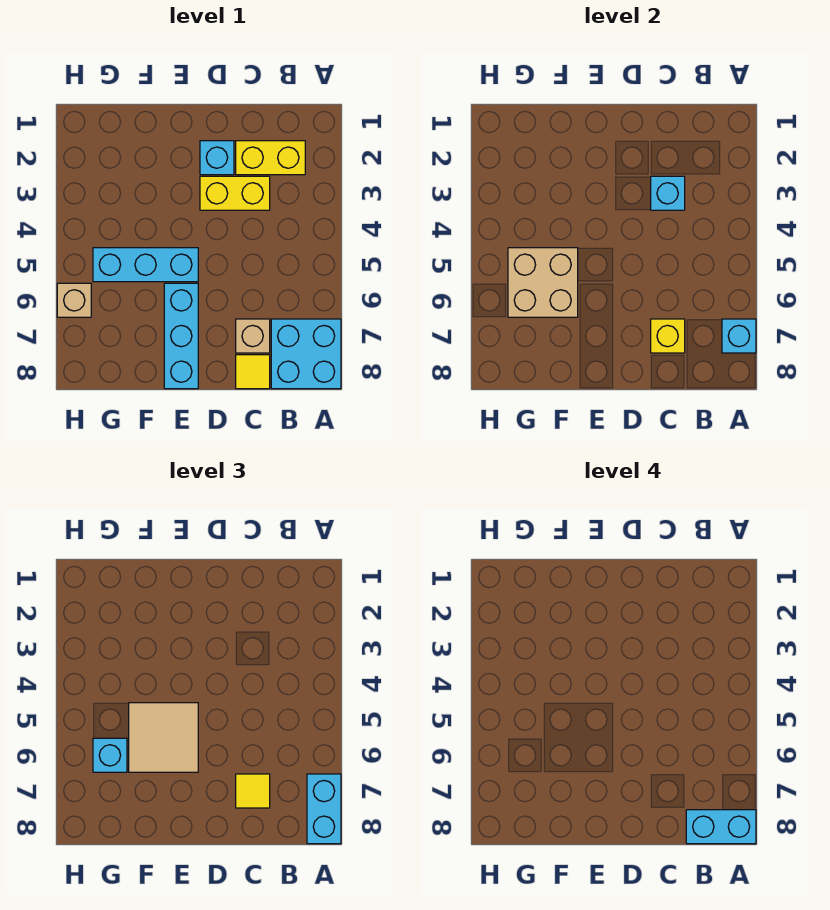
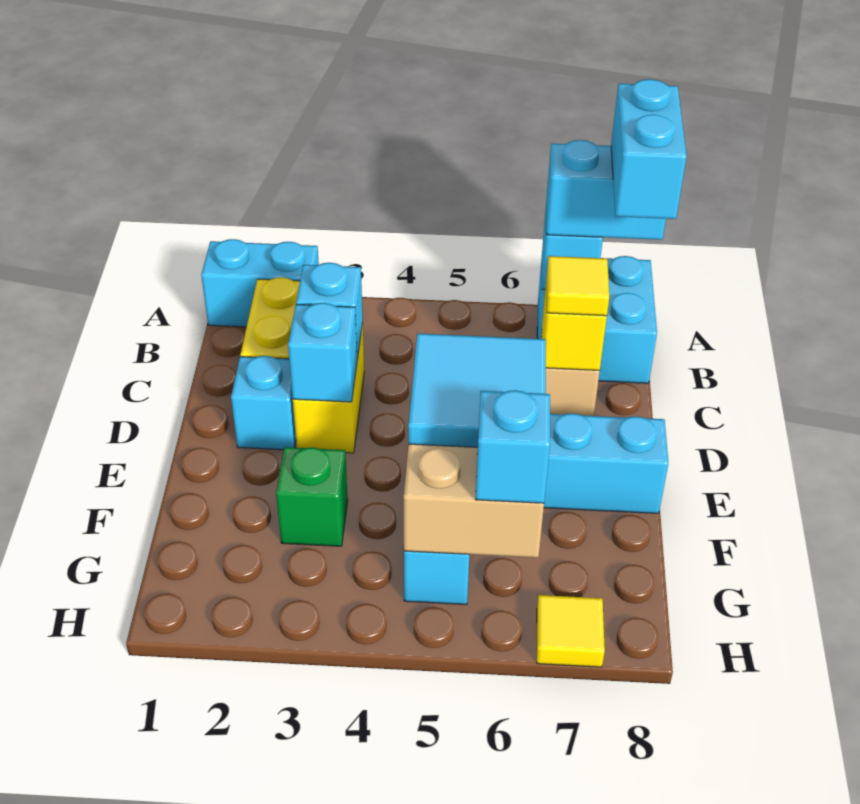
none -> cyan brick A1:A2 level 1
yellow tile C8 level 1 -> yellow tile H7 level 1
none -> cyan brick D3 level 2
tan tile E5:F6 level 3 -> cyan tile E5:F6 level 3
none -> green brick F3 level 1
tan brick H6 level 1 -> none

